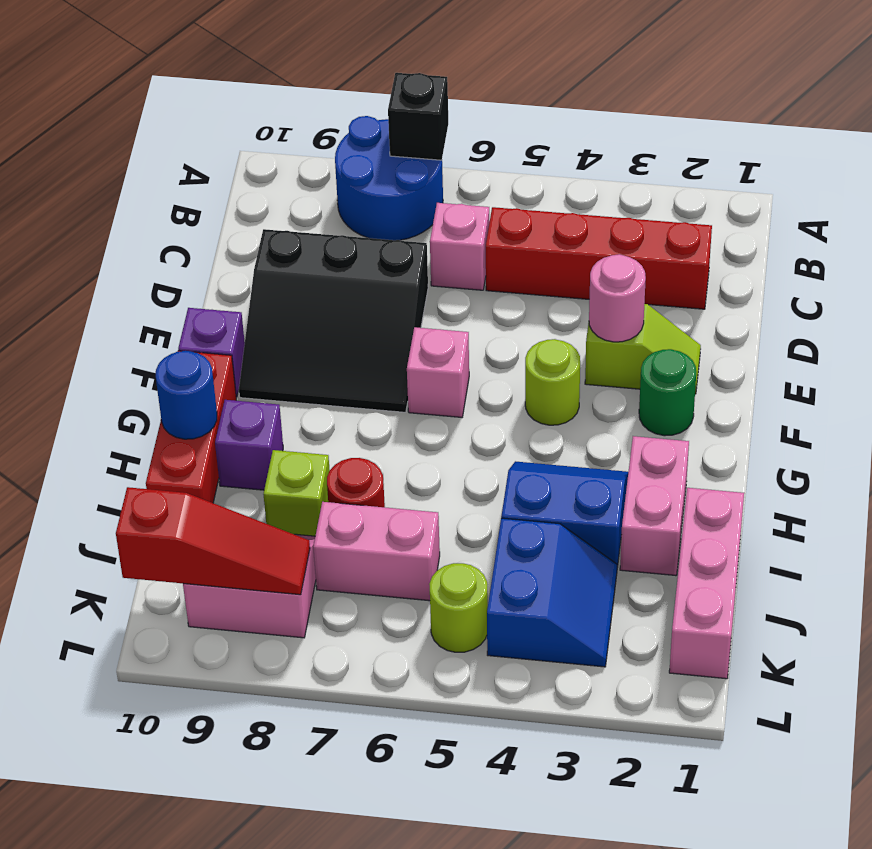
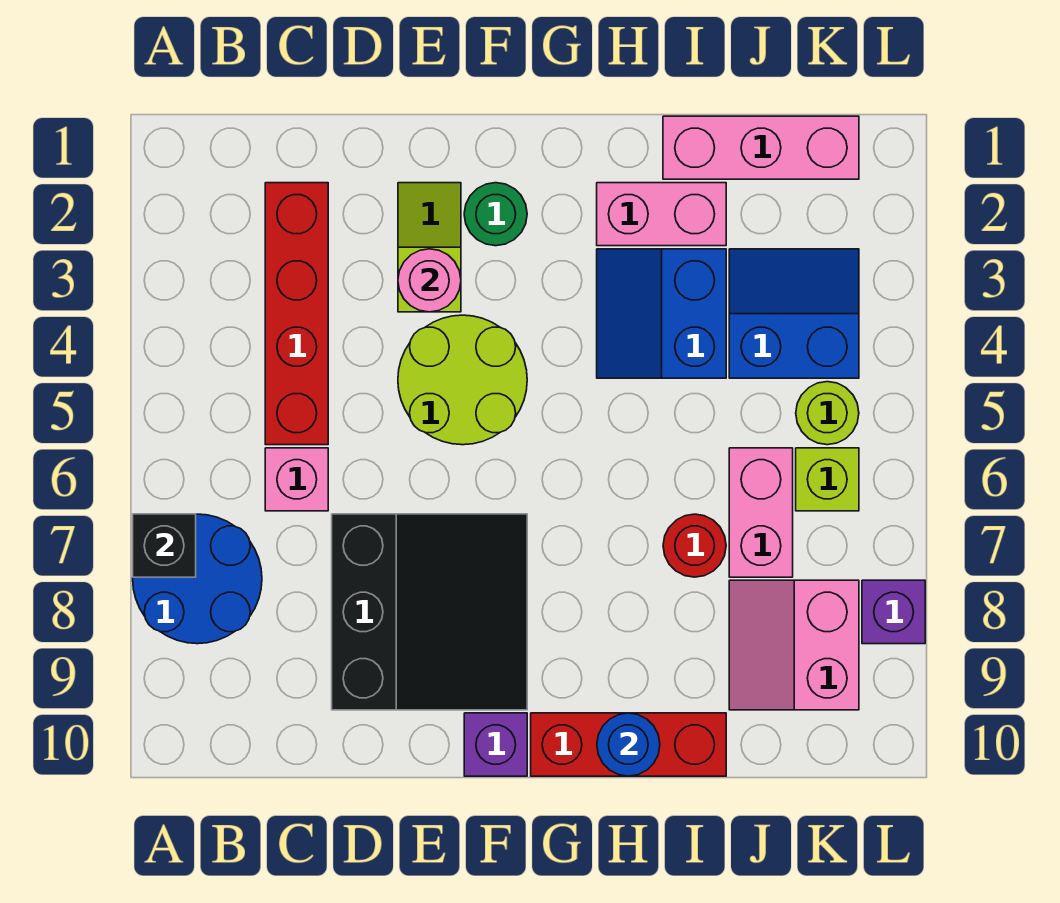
lime round brick F4 level 1 -> lime round brick E4:F5 level 1
pink brick F6 level 1 -> none
purple brick H9 level 1 -> purple brick L8 level 1
lime brick I8 level 1 -> lime brick K6 level 1
red slope K8:K10 level 2 top 10 -> none

